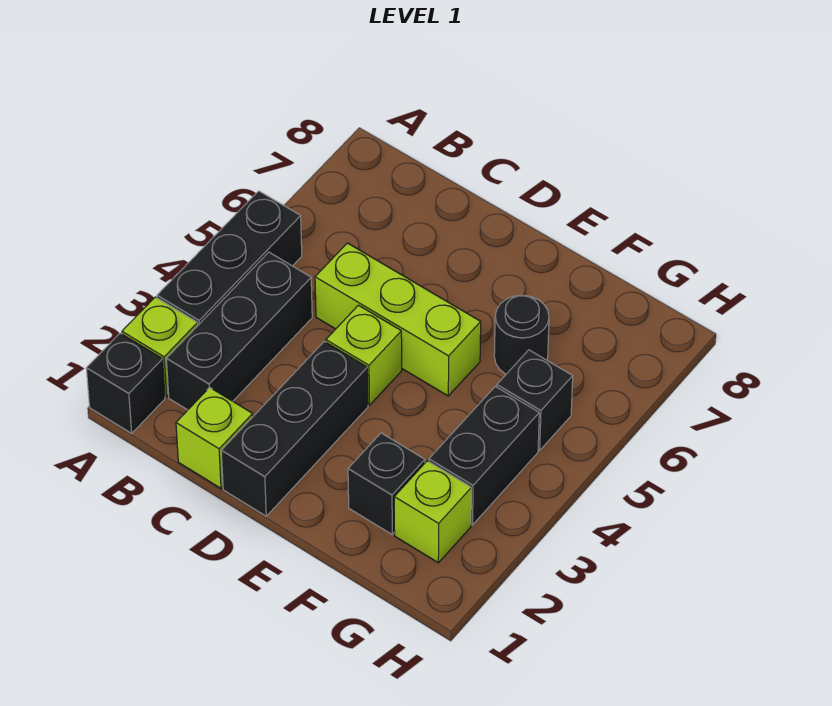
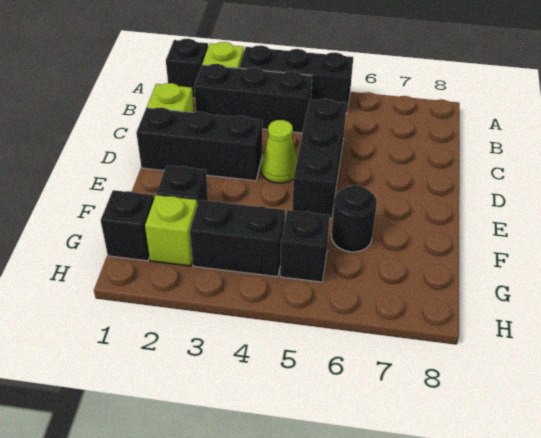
lime brick C5:E5 level 1 -> black brick C5:E5 level 1
lime brick D4 level 1 -> lime cone D4 level 1
none -> black brick G1 level 1

